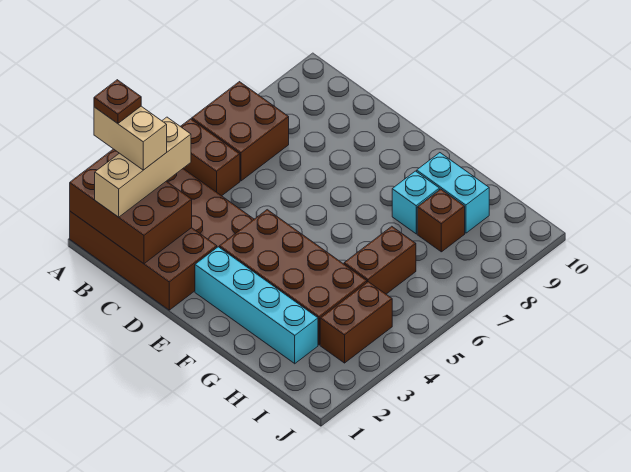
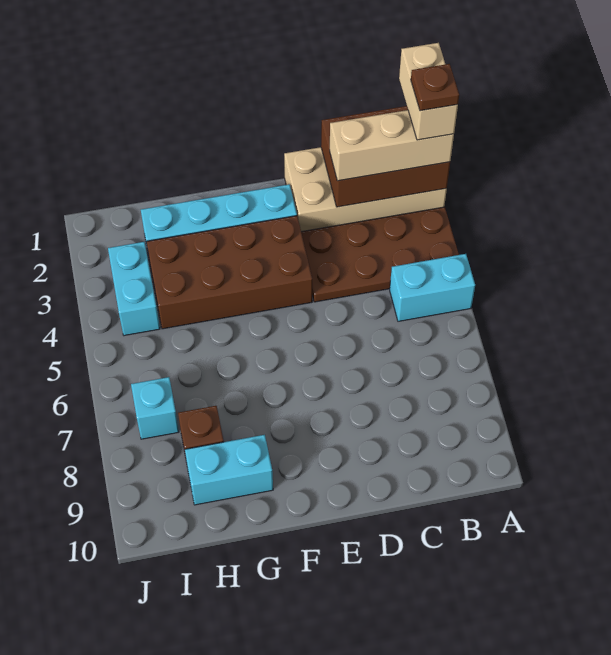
brown brick A1:D2 level 1 -> tan brick A1:D2 level 1
tan brick A2:B2 level 4 -> tan brick A1:A2 level 4
brown brick A5:B5 level 1 -> cyan brick A5:B5 level 1
brown brick A6:B7 level 1 -> none
tan brick B1:B3 level 3 -> tan brick A2:C2 level 3
cyan brick G8 level 1 -> cyan brick I7 level 1
brown brick H5:H6 level 1 -> none
brown brick I3:I4 level 1 -> cyan brick I3:I4 level 1

